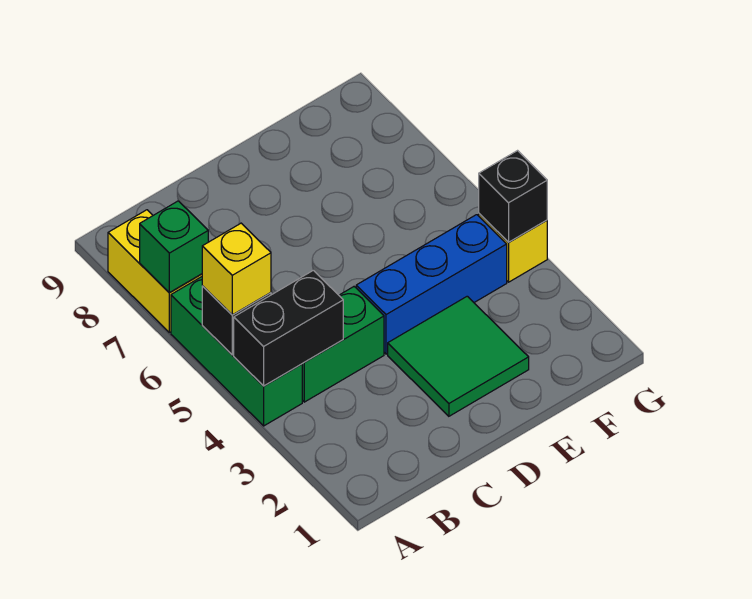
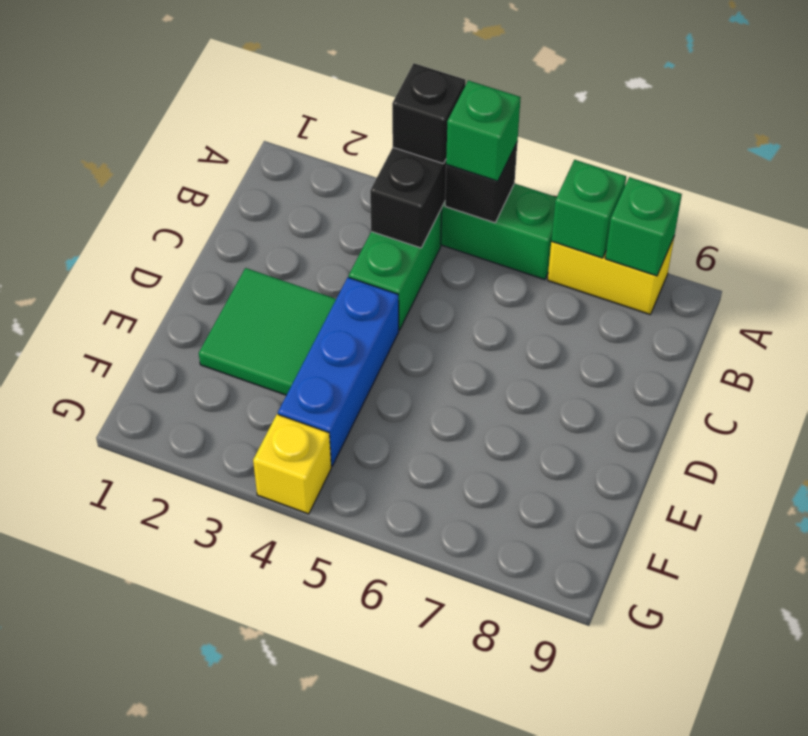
yellow brick A5 level 3 -> green brick A5 level 3
none -> green brick A8 level 2
black brick G4 level 2 -> black brick A4 level 3

